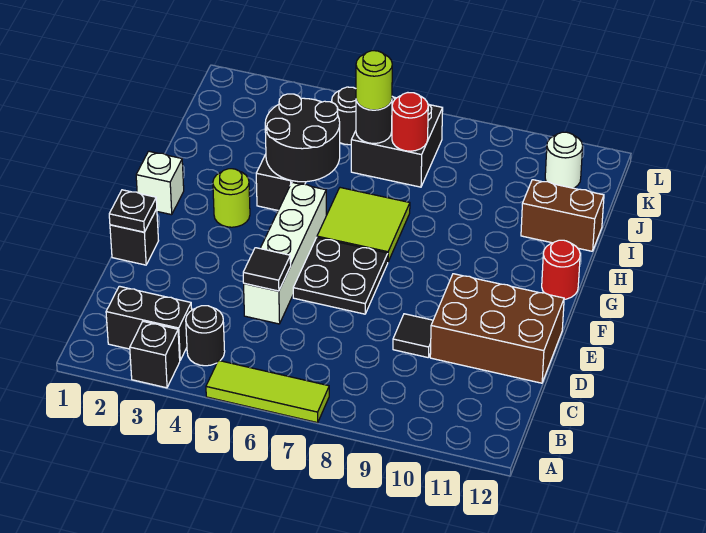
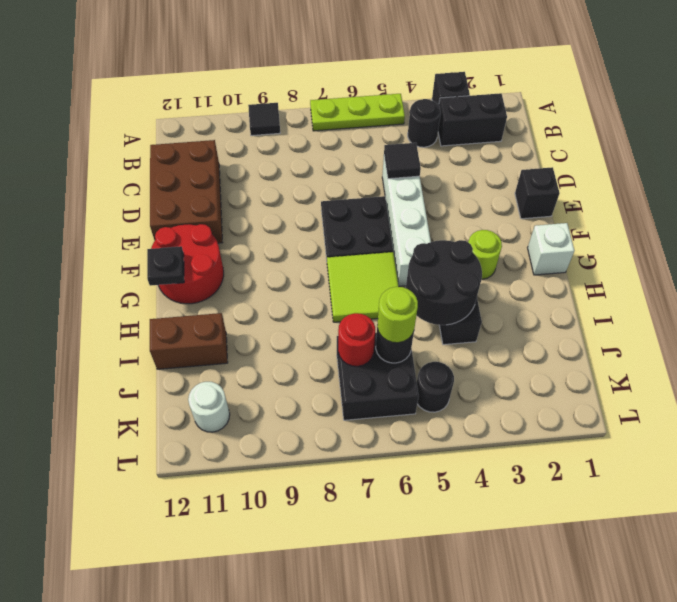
lime tile A5:A7 level 1 -> lime plate A5:A7 level 1
black tile D9 level 1 -> black tile A9 level 1
brown brick D10:E12 level 1 -> brown brick C11:E12 level 1
black plate E1 level 2 -> black plate G12 level 2
red round brick G12 level 1 -> red round brick F11:G12 level 1

